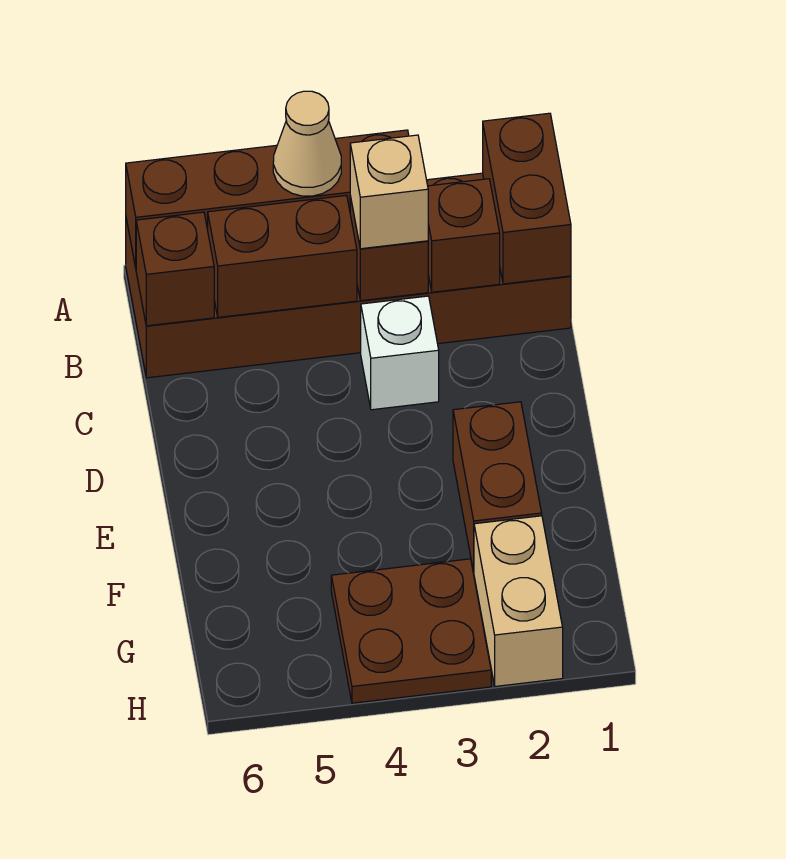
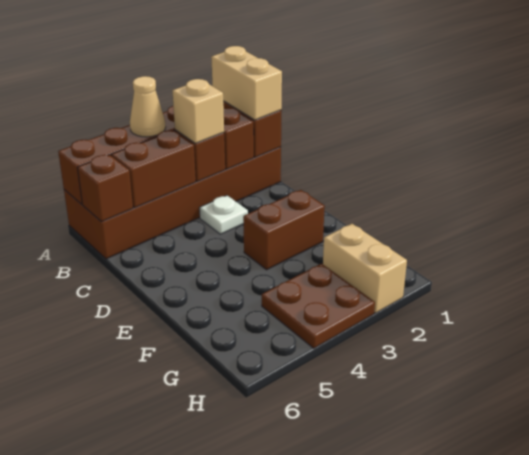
none -> tan brick A1:B1 level 3
white brick C3 level 1 -> white plate C3 level 1
brown brick E2:F2 level 1 -> brown brick E2:E3 level 1

